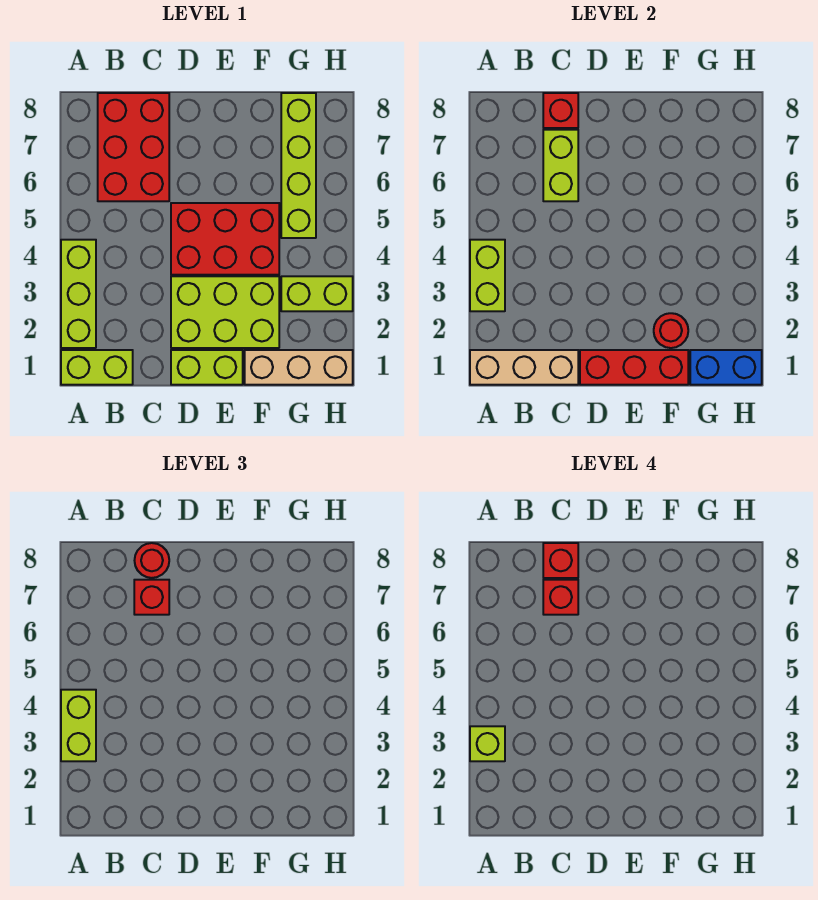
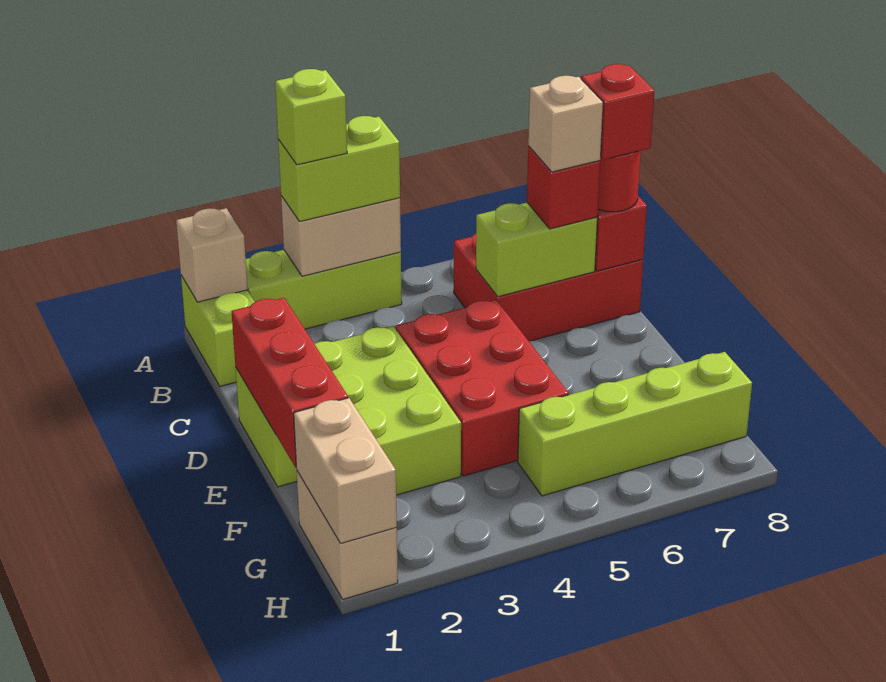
tan brick A1:C1 level 2 -> tan brick A1 level 2
lime brick A3:A4 level 2 -> tan brick A3:A4 level 2
red brick C7 level 4 -> tan brick C7 level 4
tan brick F1:H1 level 1 -> tan brick G1:H1 level 1
red round brick F2 level 2 -> none
blue brick G1:H1 level 2 -> tan brick G1:H1 level 2
lime brick G3:H3 level 1 -> none

